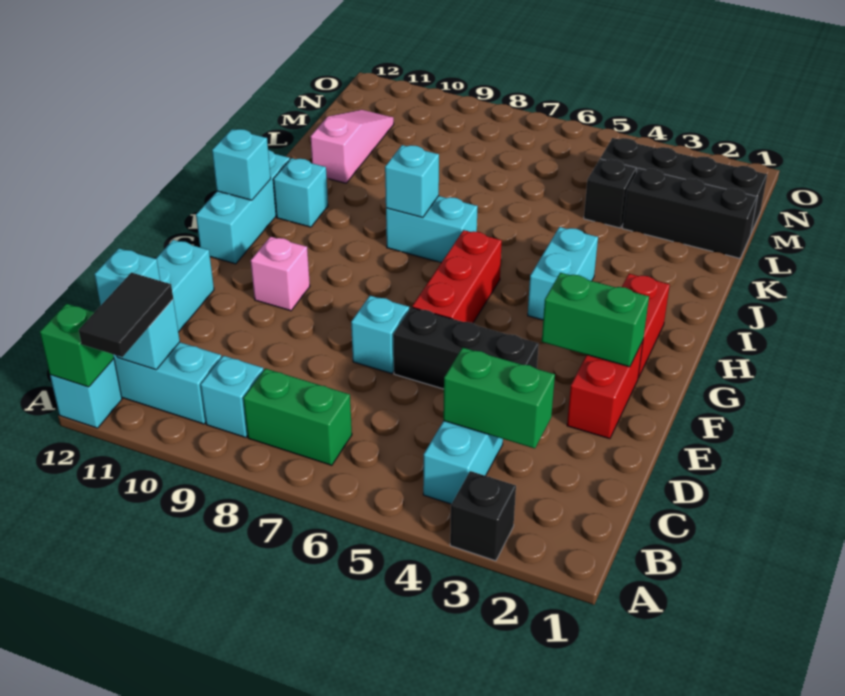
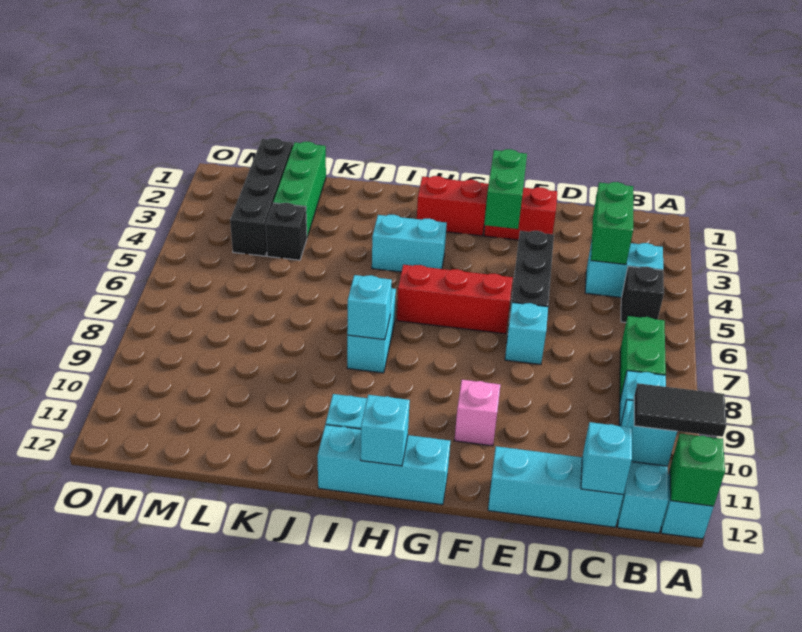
black brick A3 level 1 -> black brick B5 level 1
pink slope K11:M11 level 1 top K -> none
black brick L1:L3 level 1 -> green brick L1:L3 level 1

